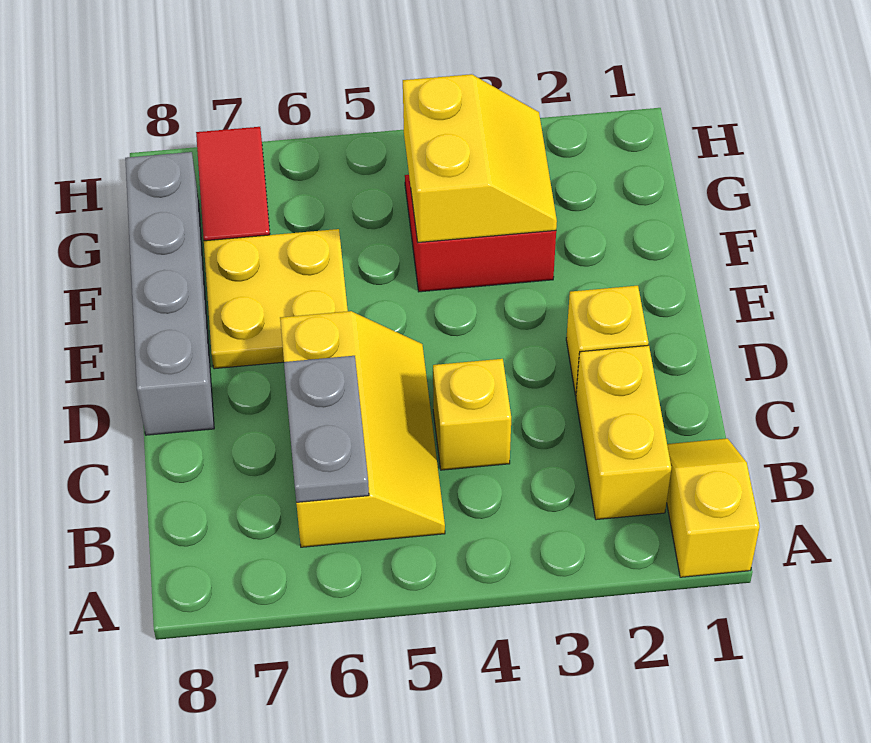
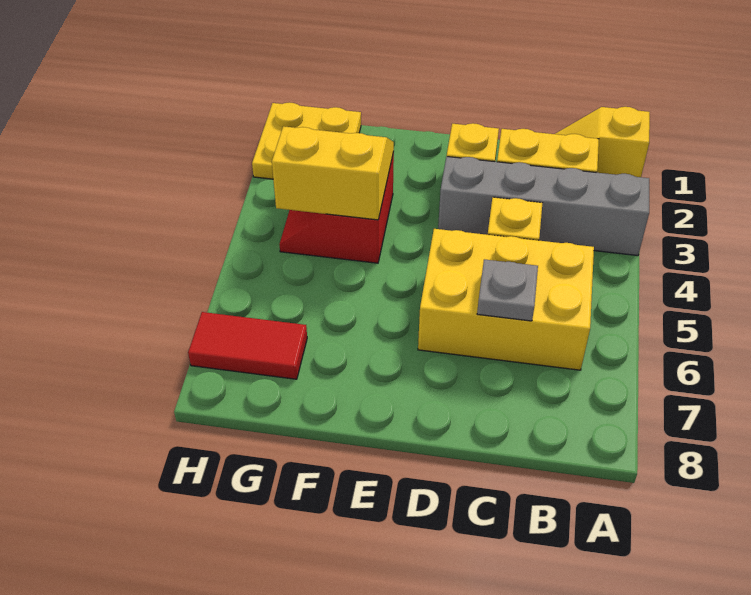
yellow slope B5:D6 level 1 top 6 -> yellow brick B5:D6 level 1
grey plate B6:C6 level 2 -> grey plate C6 level 2
grey brick D8:G8 level 1 -> grey brick A3:D3 level 1
yellow plate E6:F7 level 1 -> yellow plate G1:H2 level 1

